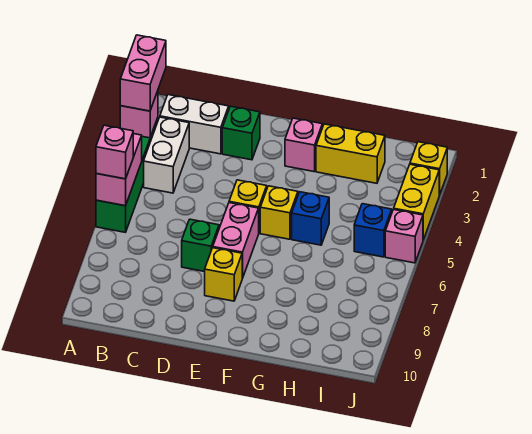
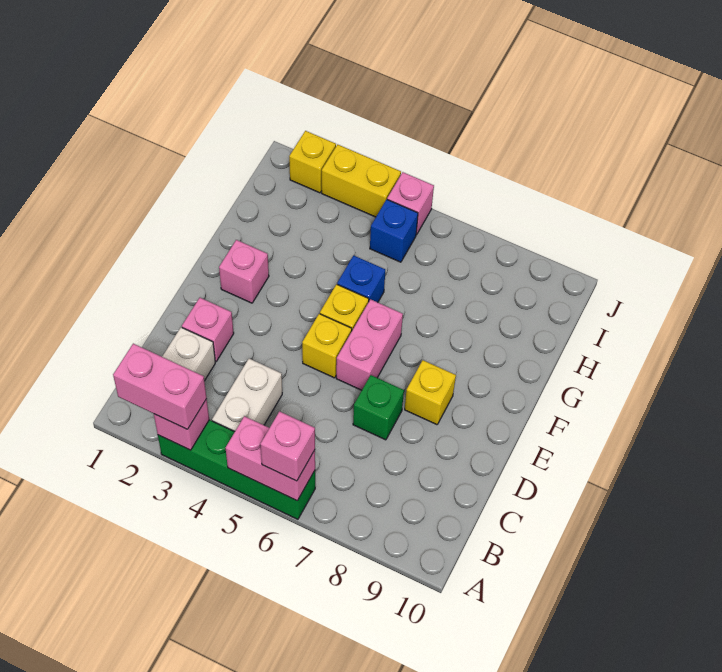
white brick B3:B4 level 1 -> white brick B4:C4 level 1
green brick D2 level 1 -> pink brick D2 level 1
pink brick E6:E7 level 1 -> pink brick E6:F6 level 1
yellow brick G2:H2 level 1 -> none

